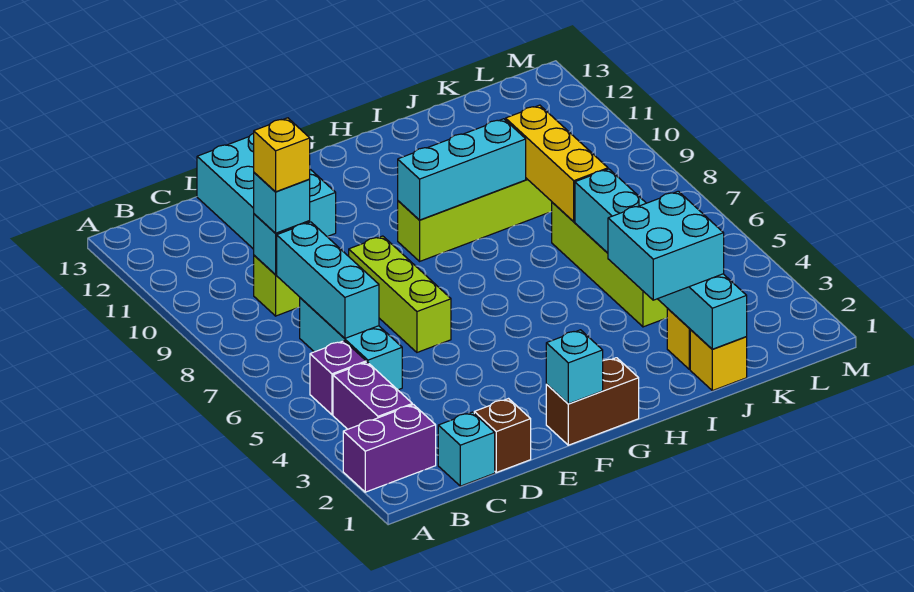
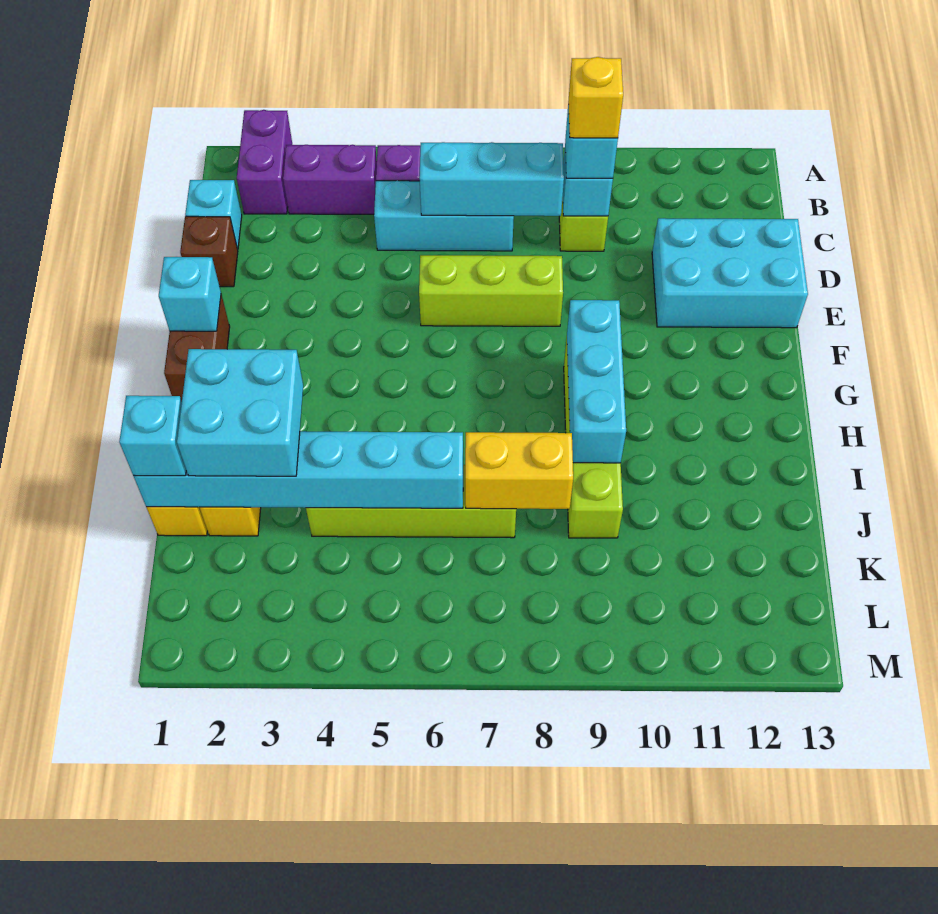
none -> cyan brick J1 level 3
yellow brick J7:J9 level 2 -> yellow brick J7:J8 level 2

